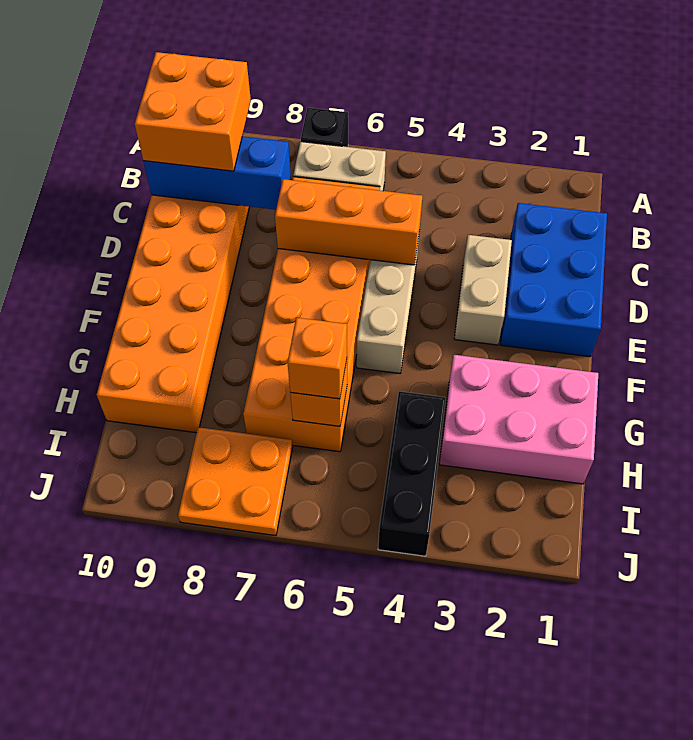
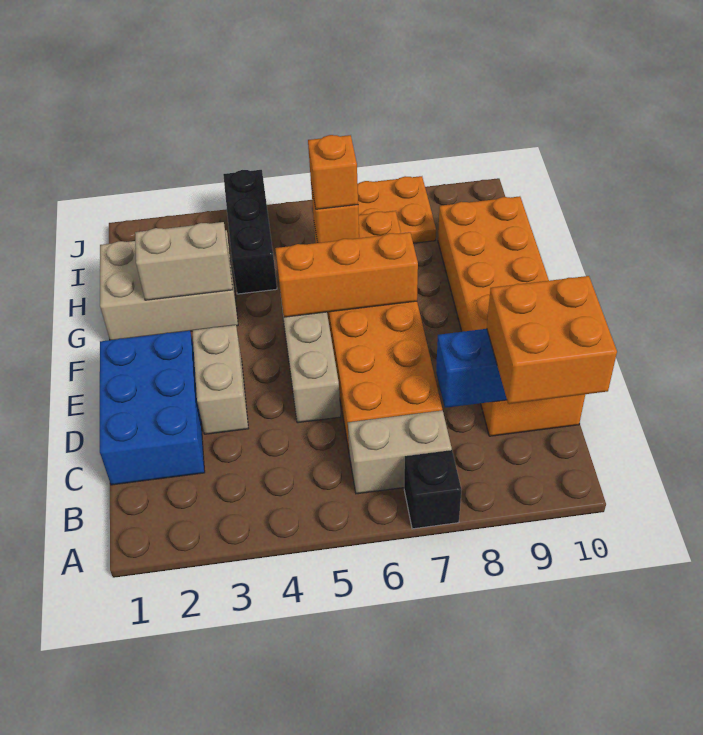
orange brick D5:D7 level 2 -> orange brick F5:F7 level 2
pink brick G1:H3 level 1 -> tan brick G1:H3 level 1
none -> tan brick G2:G3 level 2

